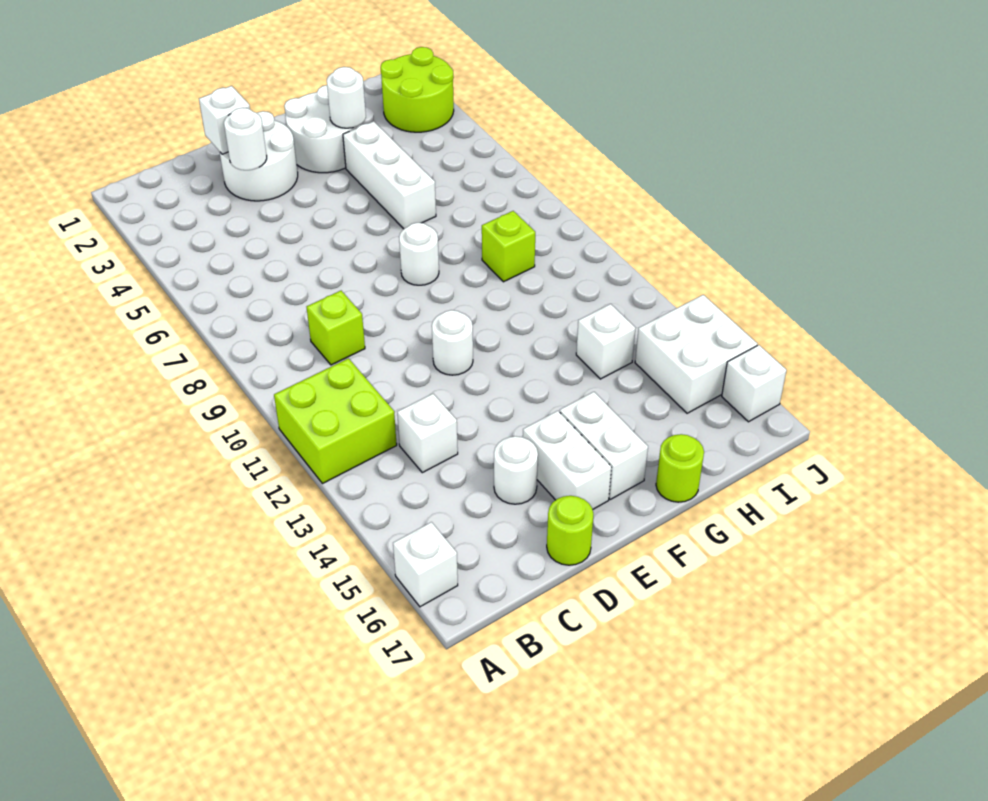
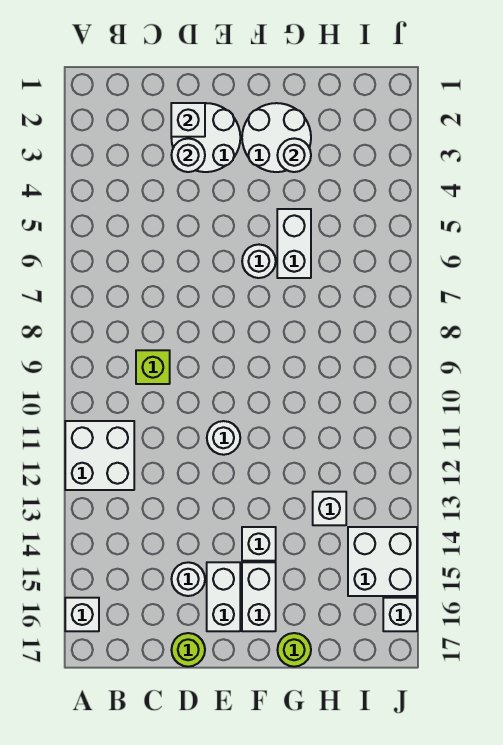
lime brick A11:B12 level 1 -> white brick A11:B12 level 1
white brick C13 level 1 -> white brick F14 level 1
white round brick F8 level 1 -> white round brick F6 level 1
white brick G4:G6 level 1 -> white brick G5:G6 level 1
lime brick H9 level 1 -> none
lime round brick I2:J3 level 1 -> none

